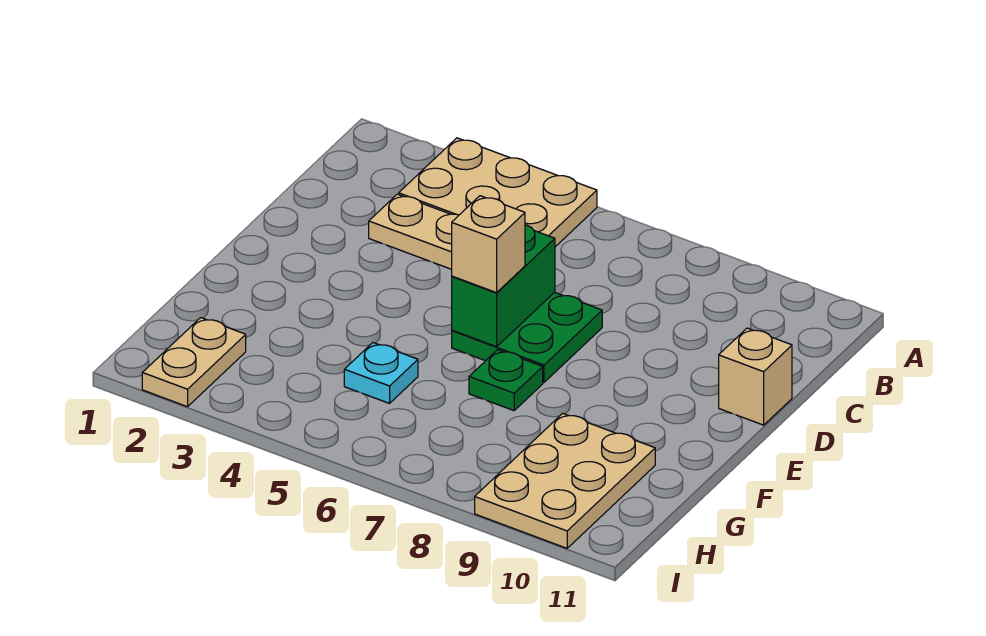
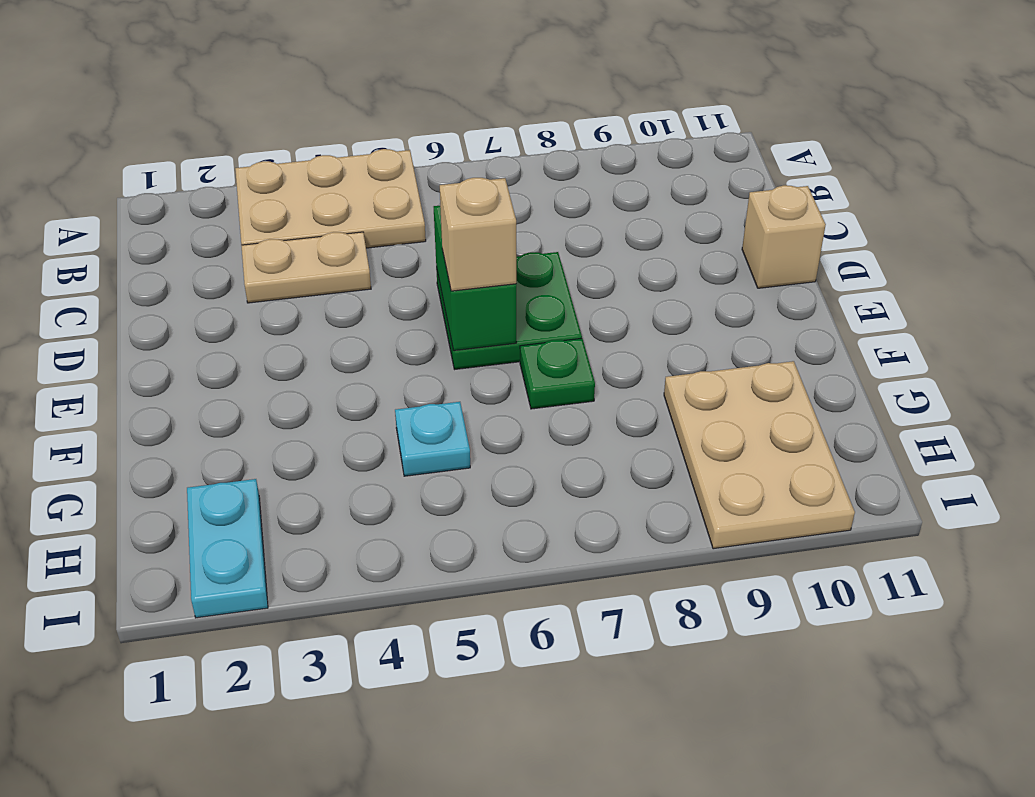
tan plate H2:I2 level 1 -> cyan plate H2:I2 level 1

